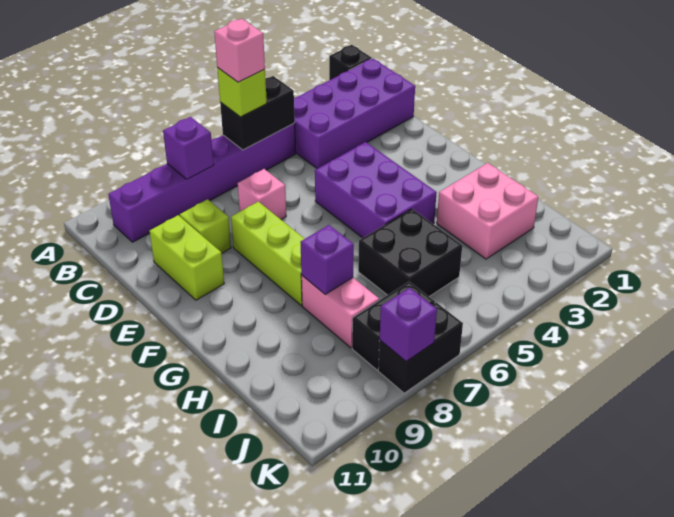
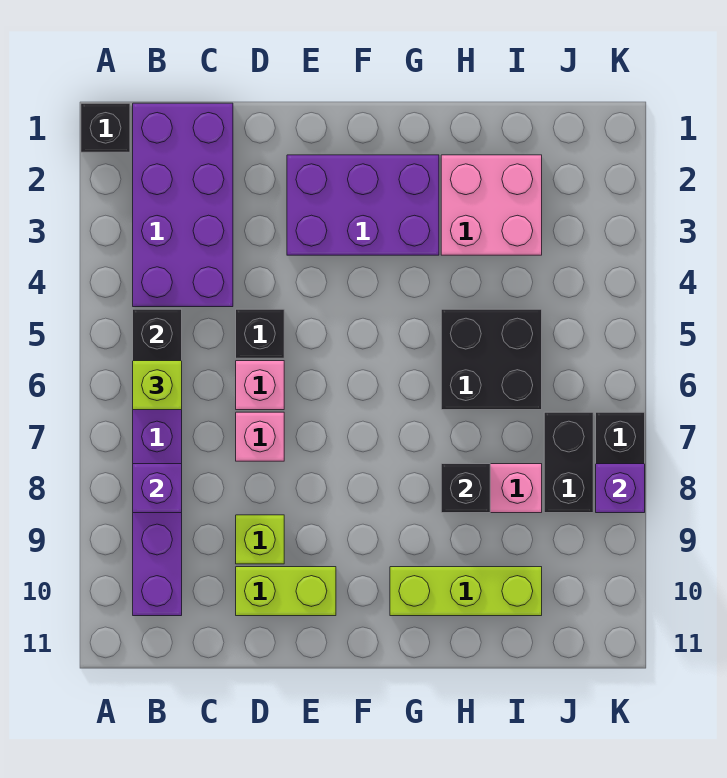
pink brick B6 level 4 -> pink brick D6 level 1
none -> black brick D5 level 1
purple brick E4:G5 level 1 -> purple brick E2:G3 level 1
lime brick E8:G8 level 1 -> lime brick G10:I10 level 1
purple brick H8 level 2 -> black brick H8 level 2

